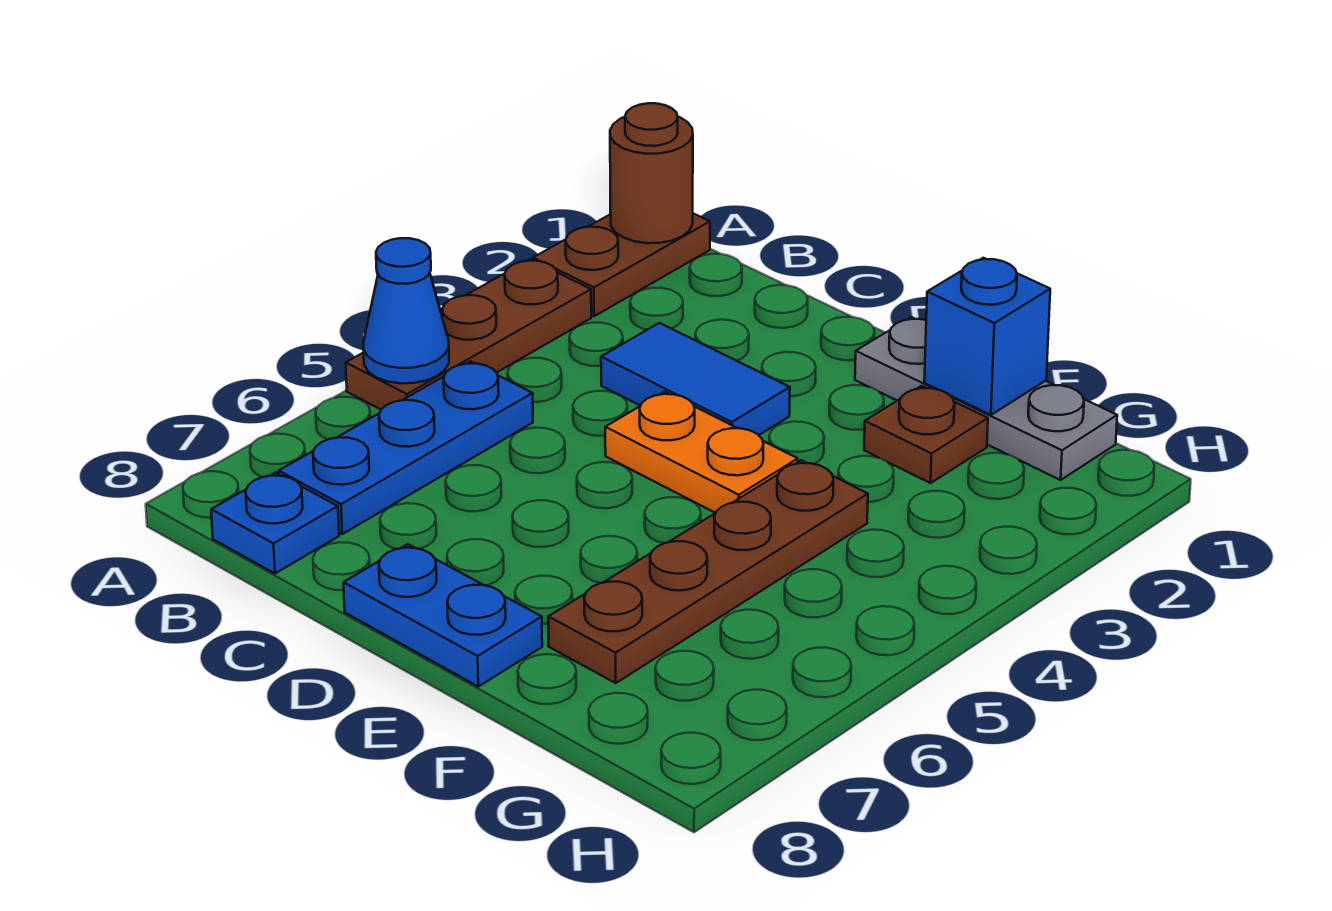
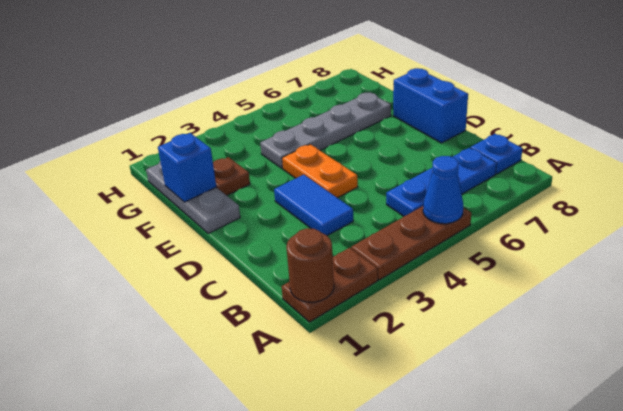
blue plate D8:E8 level 1 -> blue brick D8:E8 level 1
brown plate F4:F7 level 1 -> grey plate F4:F7 level 1

